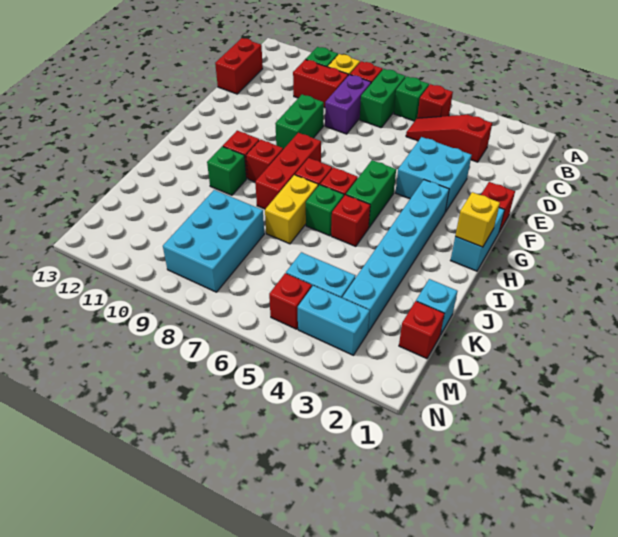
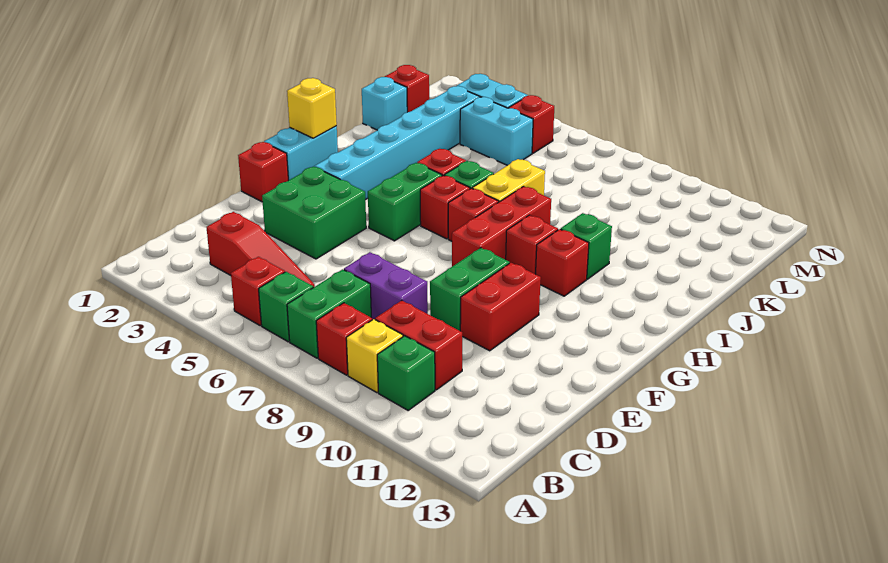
purple brick C8:D8 level 1 -> purple brick D7:D8 level 1
red brick C13:D13 level 1 -> red brick E10:F10 level 1
cyan brick E3:F4 level 1 -> green brick E3:F4 level 1
cyan brick K8:M9 level 1 -> none

